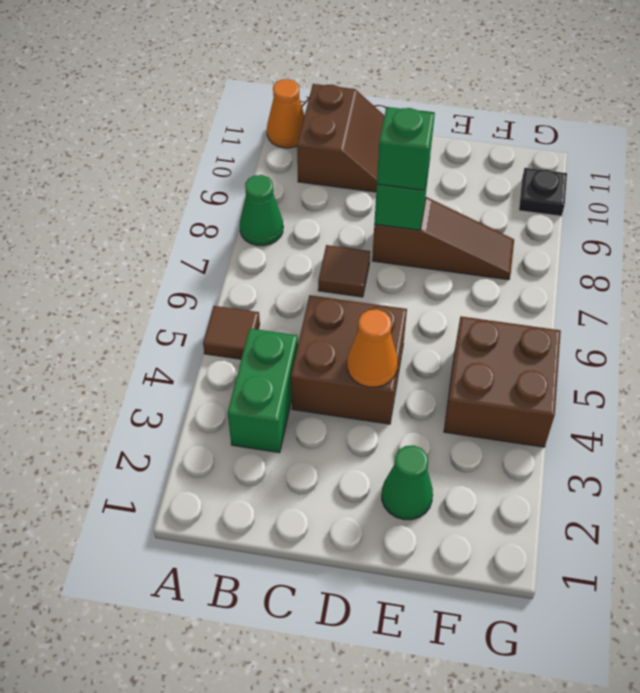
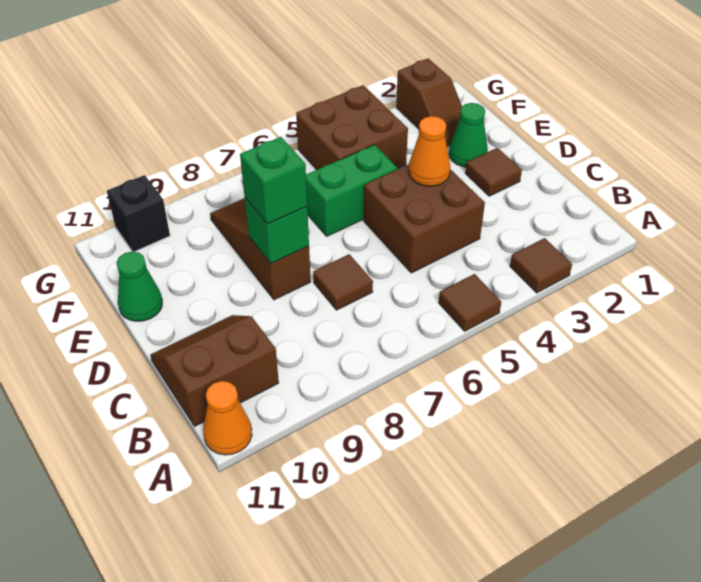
none -> brown tile A3 level 1
green cone A8 level 1 -> green cone E11 level 1
green brick B3:B4 level 1 -> green brick E5:E6 level 1
none -> brown tile D2 level 1
none -> brown slope F2:G2 level 1 top G
black plate G10 level 1 -> black brick G10 level 1

